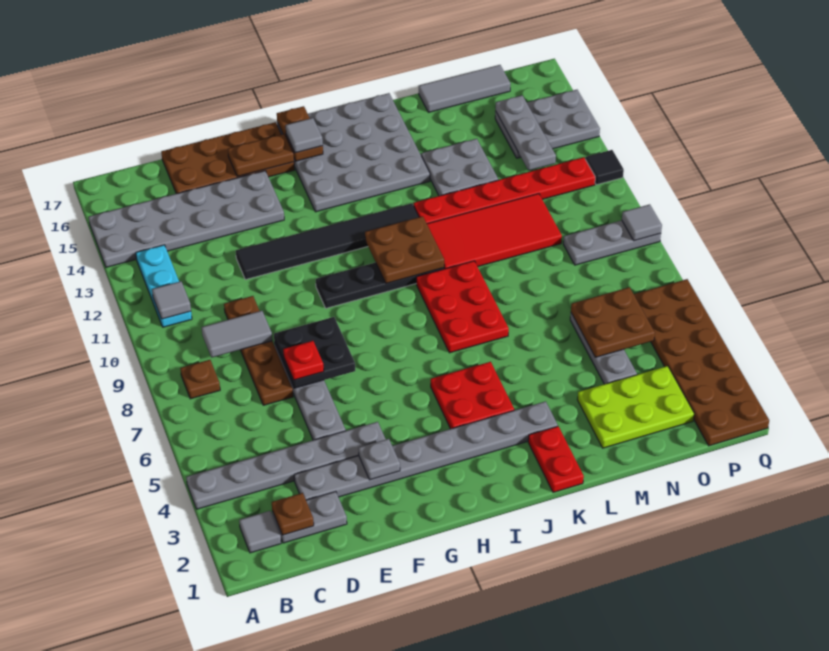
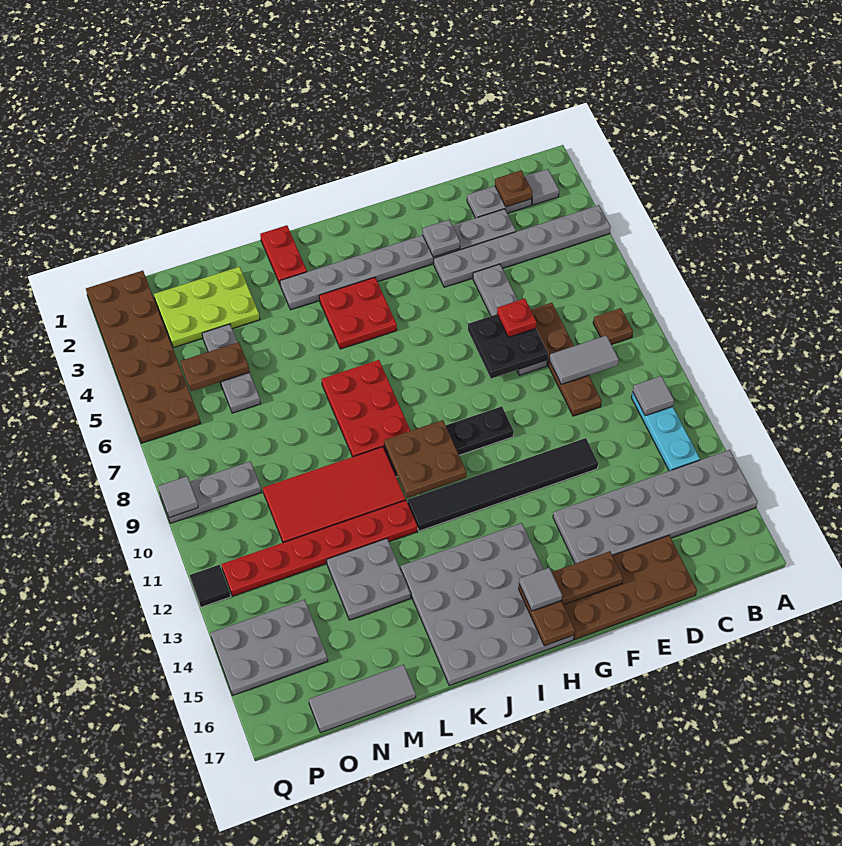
brown plate N5:O6 level 2 -> brown plate N5:O5 level 2
grey plate O13:O15 level 2 -> none

